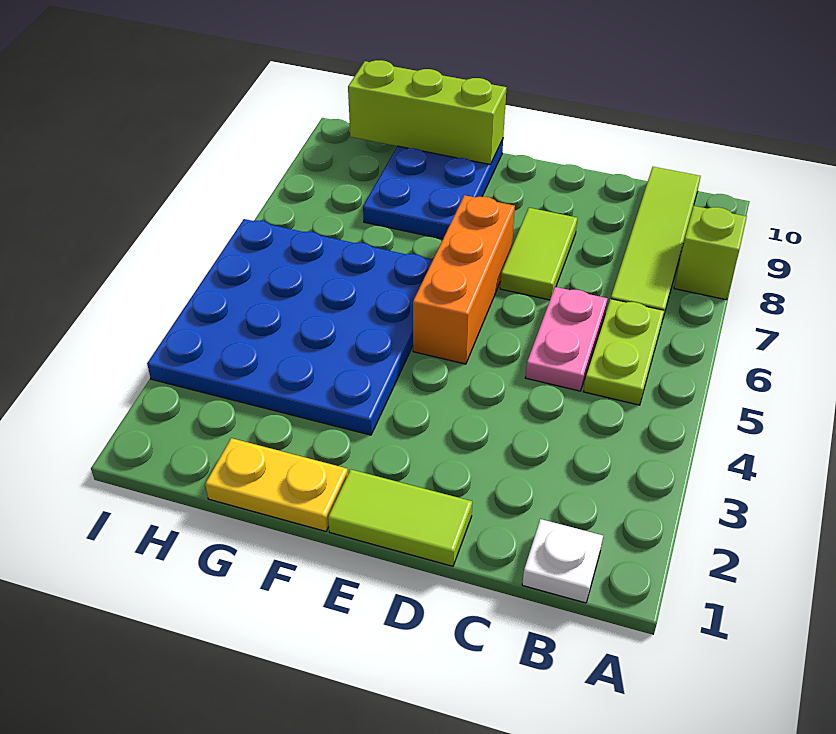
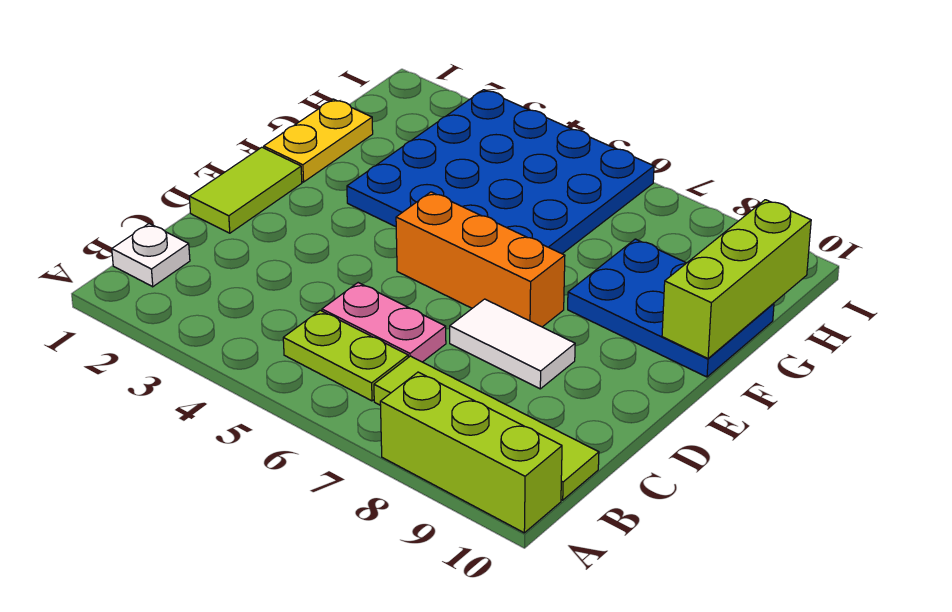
lime brick A8 level 1 -> lime brick A8:A10 level 1
lime tile D7:D8 level 1 -> white tile D7:D8 level 1

